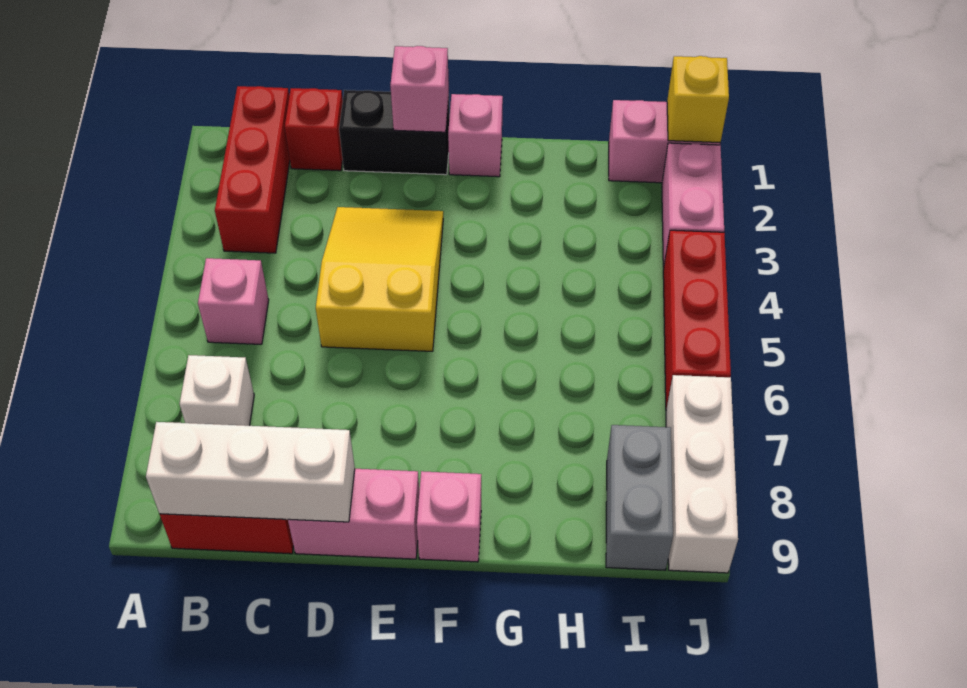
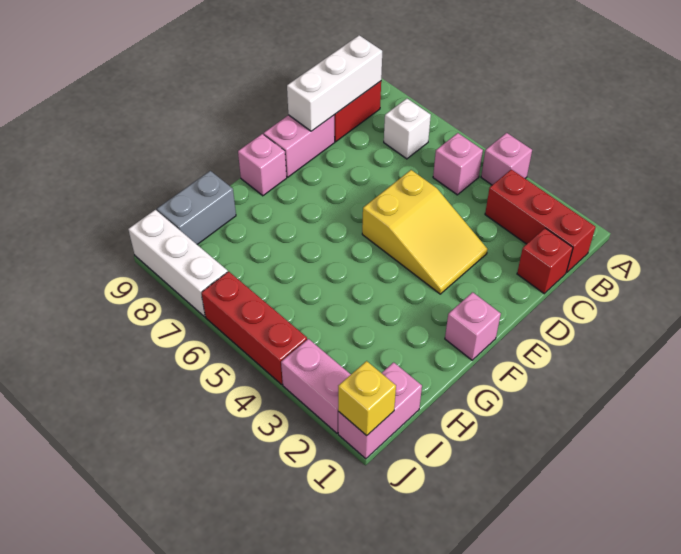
black brick D1:E1 level 1 -> none
pink brick E1 level 2 -> pink brick A4 level 1
grey brick I8:I9 level 1 -> grey brick H9:I9 level 1

